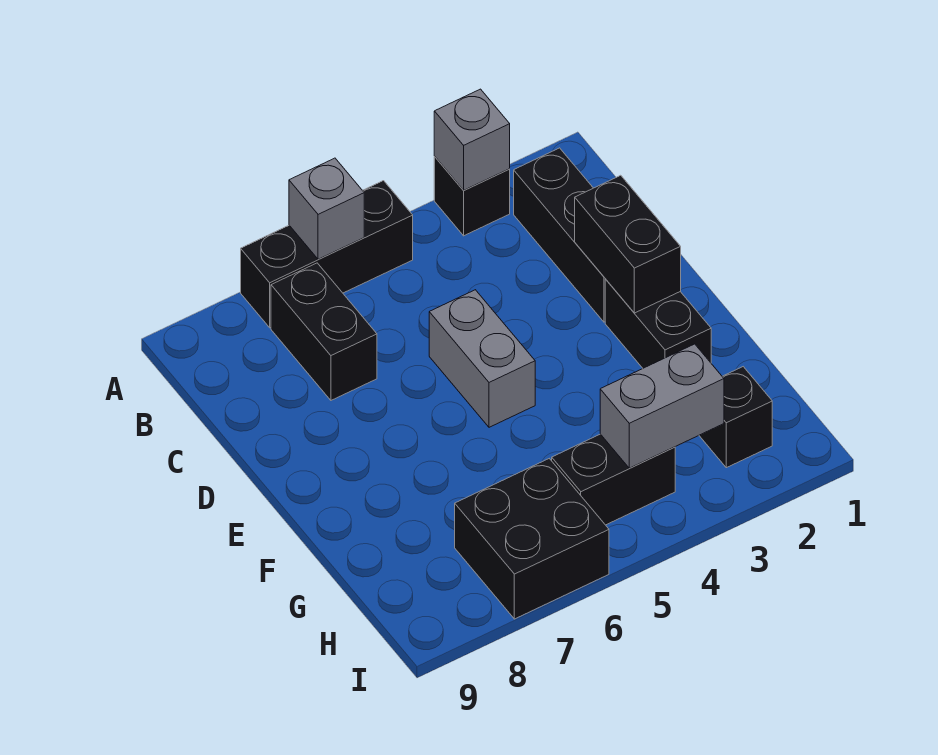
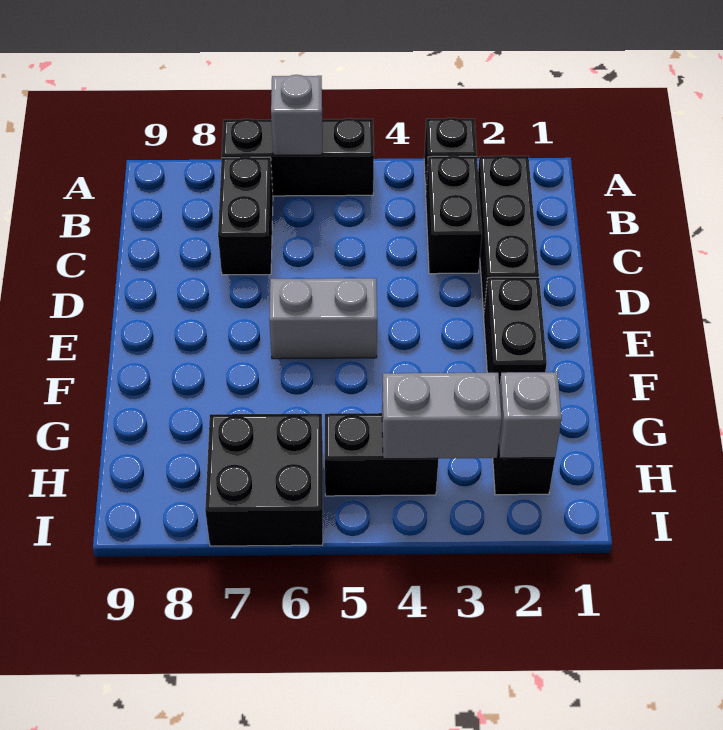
grey brick A3 level 2 -> grey brick H2 level 2
black brick D2:E2 level 2 -> black brick B3:C3 level 1
grey brick D5:E5 level 1 -> grey brick E5:E6 level 1

